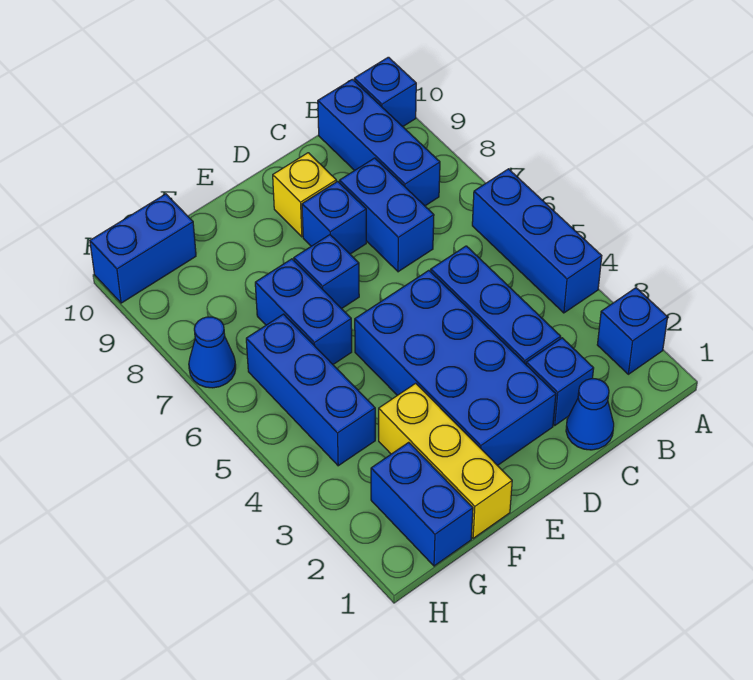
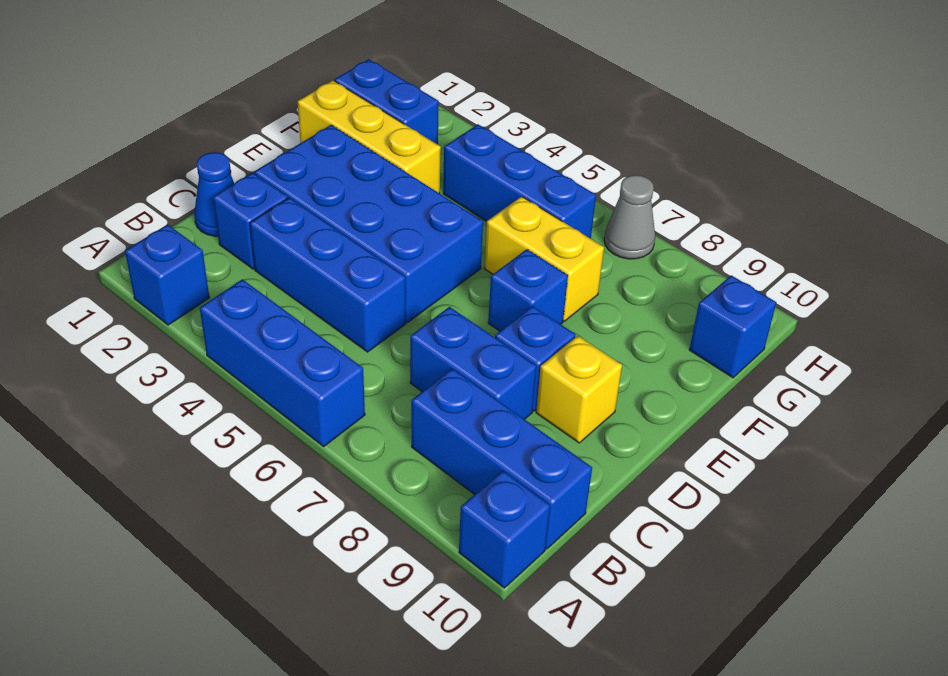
blue brick F6:F7 level 1 -> yellow brick F6:F7 level 1
blue brick G10:H10 level 1 -> blue brick G10 level 1
blue cone H7 level 1 -> grey cone H7 level 1

